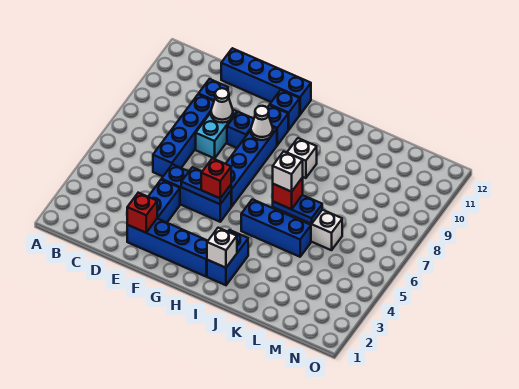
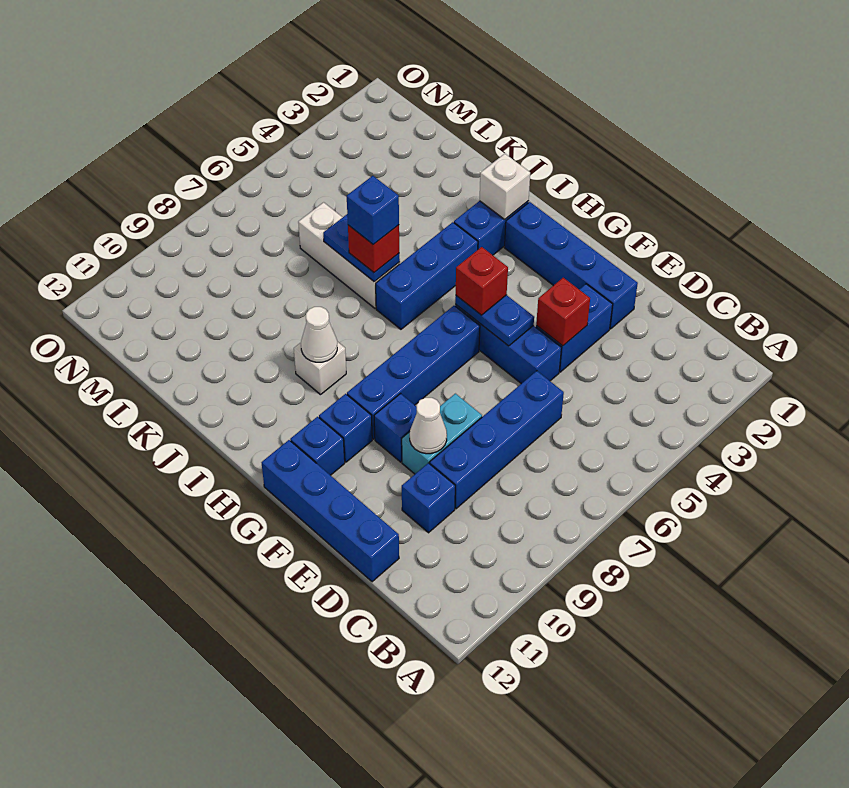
red brick E2 level 2 -> red brick E4 level 2
white cone G9 level 2 -> white cone I9 level 2
blue brick I5:K5 level 1 -> blue brick I4:I6 level 1
white brick J6 level 4 -> blue brick J6 level 4

